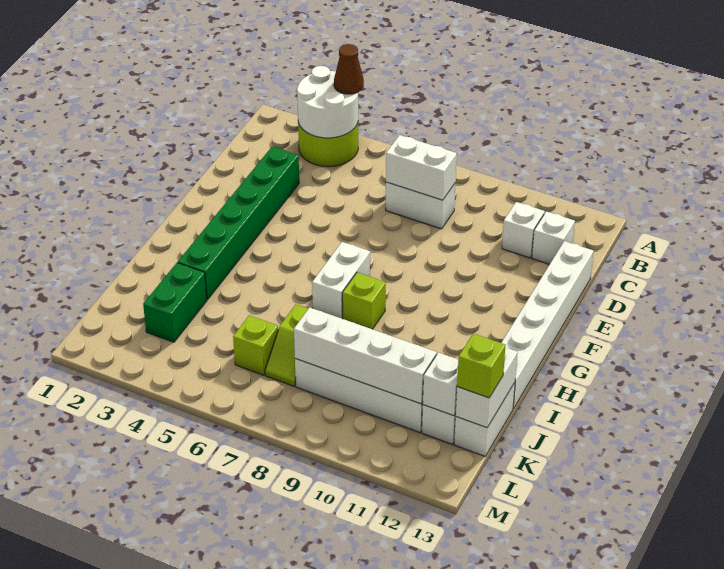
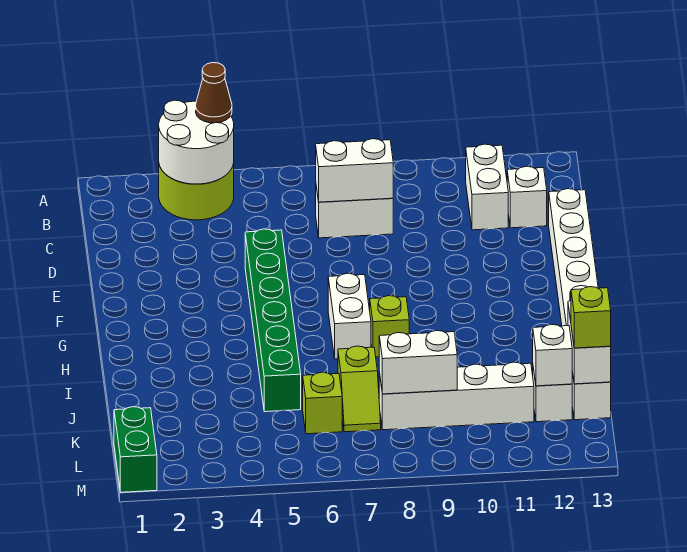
white brick C11 level 1 -> white brick B11:C11 level 1
green brick D3:I3 level 1 -> green brick E5:J5 level 1
green brick J3:K3 level 1 -> green brick L1:M1 level 1
white brick K8:K11 level 2 -> white brick K8:K9 level 2

